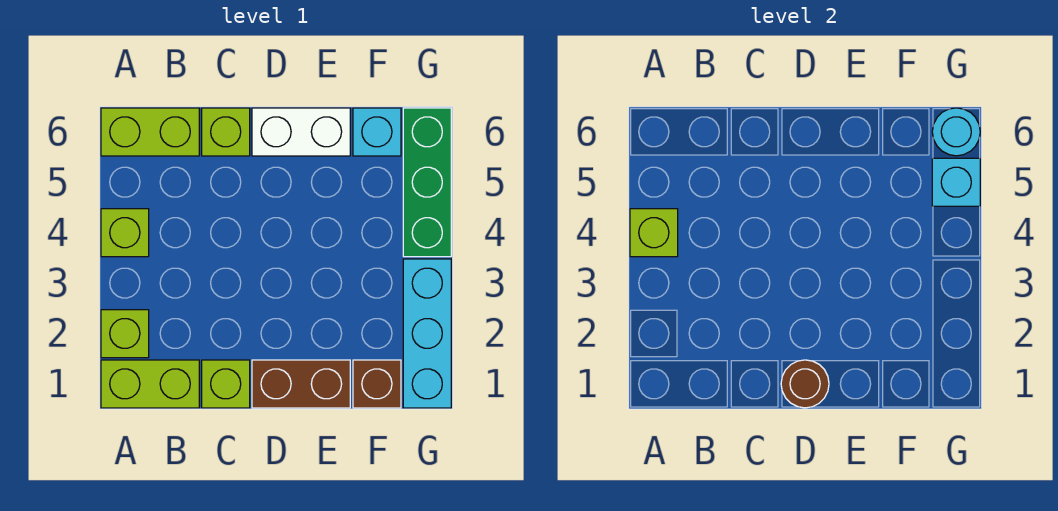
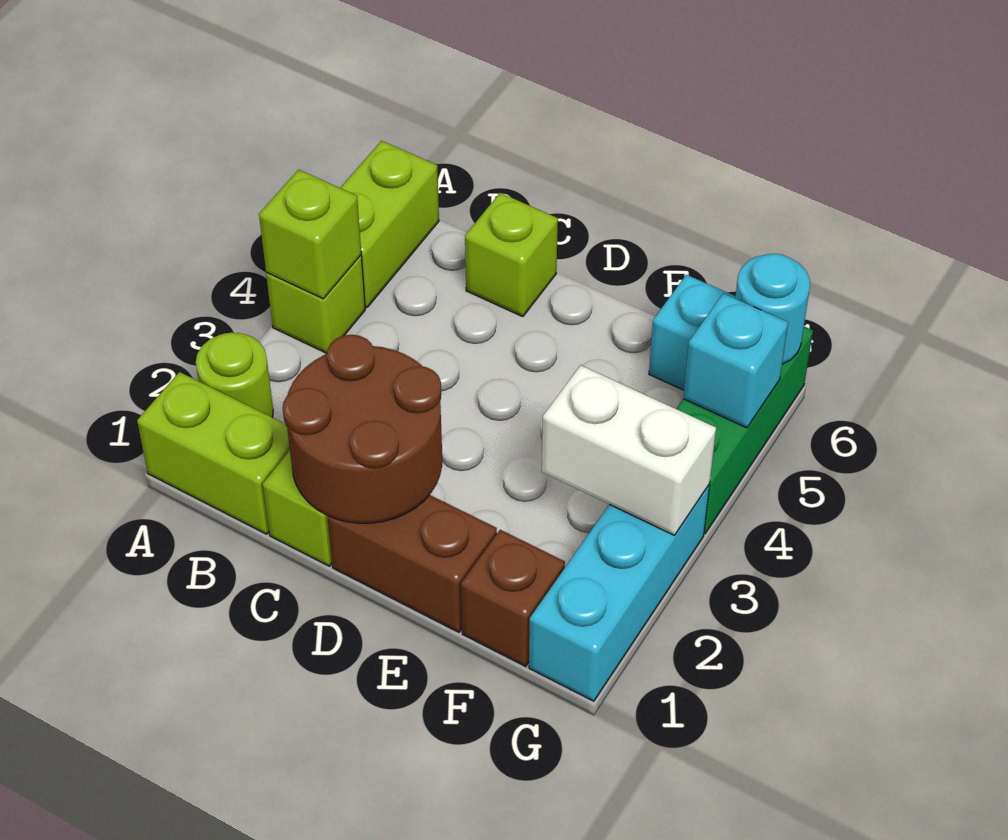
lime brick A2 level 1 -> lime round brick A2 level 1
lime brick A6:B6 level 1 -> lime brick A5:A6 level 1
brown round brick D1 level 2 -> brown round brick C1:D2 level 2
white brick D6:E6 level 1 -> white brick F3:G3 level 2

